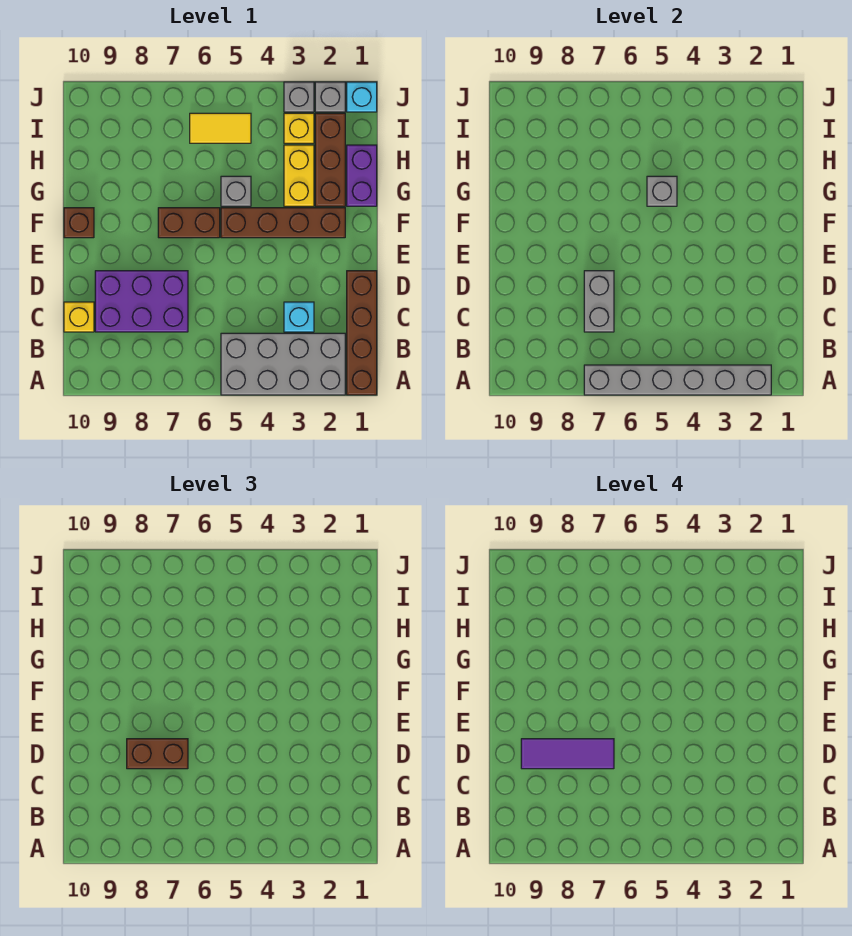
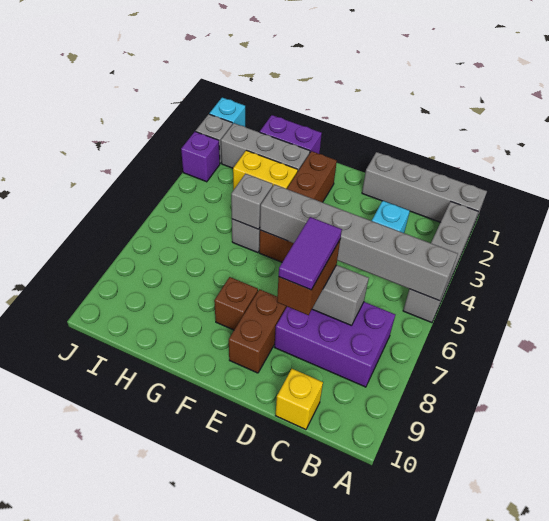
brown brick A1:D1 level 1 -> grey brick A1:D1 level 1
grey brick A2:B5 level 1 -> grey brick A2:A5 level 1
grey brick A2:A7 level 2 -> grey brick A5:F5 level 2
purple brick C7:D9 level 1 -> purple brick B7:D8 level 1
purple tile D7:D9 level 4 -> purple tile D7:D8 level 4
brown brick F6:F7 level 1 -> brown brick E8:E9 level 1
brown brick F10 level 1 -> brown brick F8 level 1
brown brick G2:I2 level 1 -> grey brick G2:I2 level 1
yellow brick I3 level 1 -> none
yellow tile I5:I6 level 1 -> none
grey brick J3 level 1 -> purple brick J3 level 1

